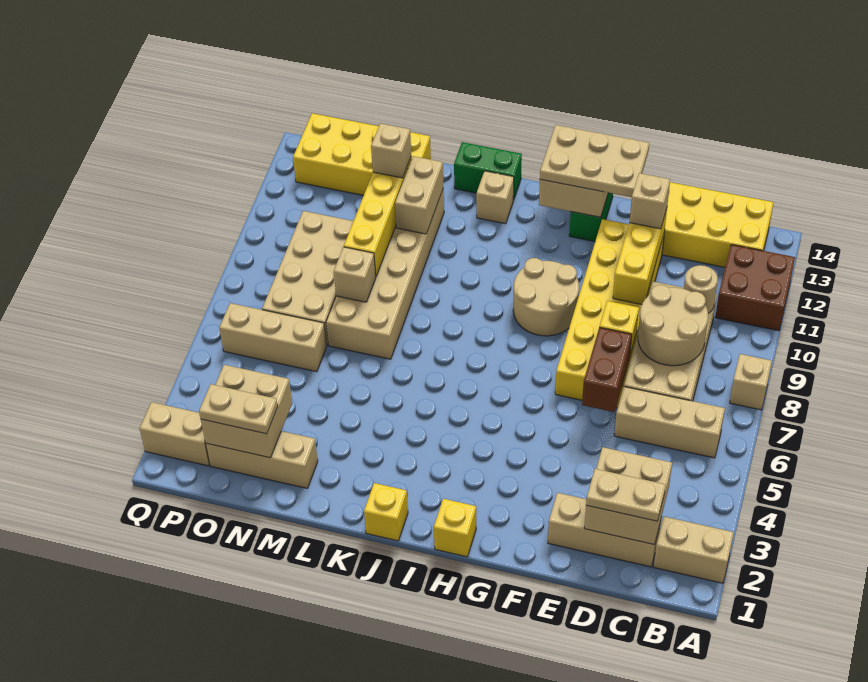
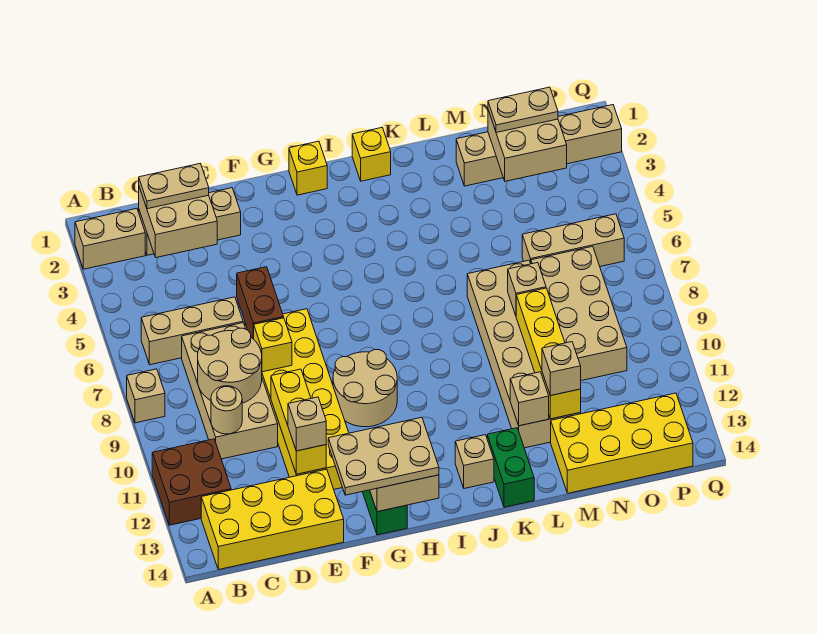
green brick J14:K14 level 1 -> green brick K13:K14 level 1
tan brick L11:L12 level 2 -> tan brick L12 level 2

